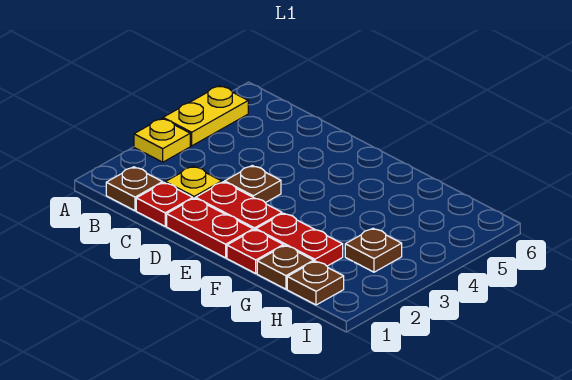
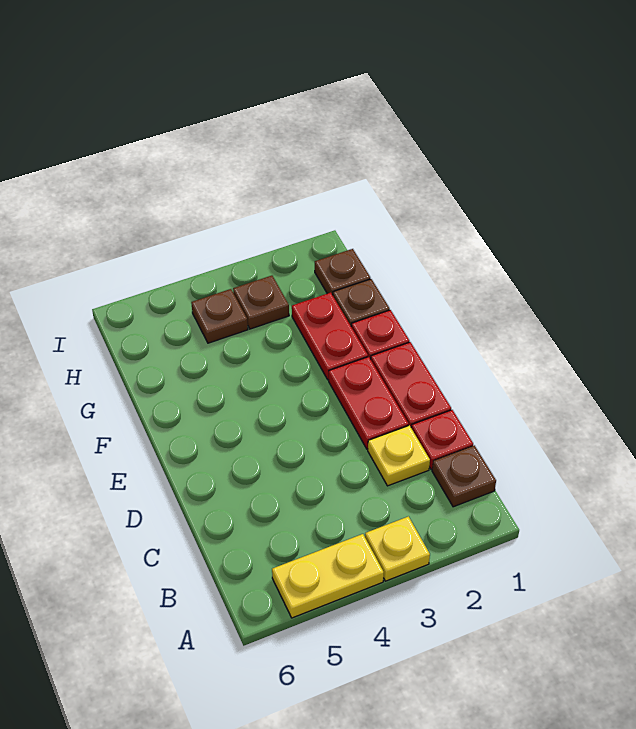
brown plate D3 level 1 -> brown plate H4 level 1

